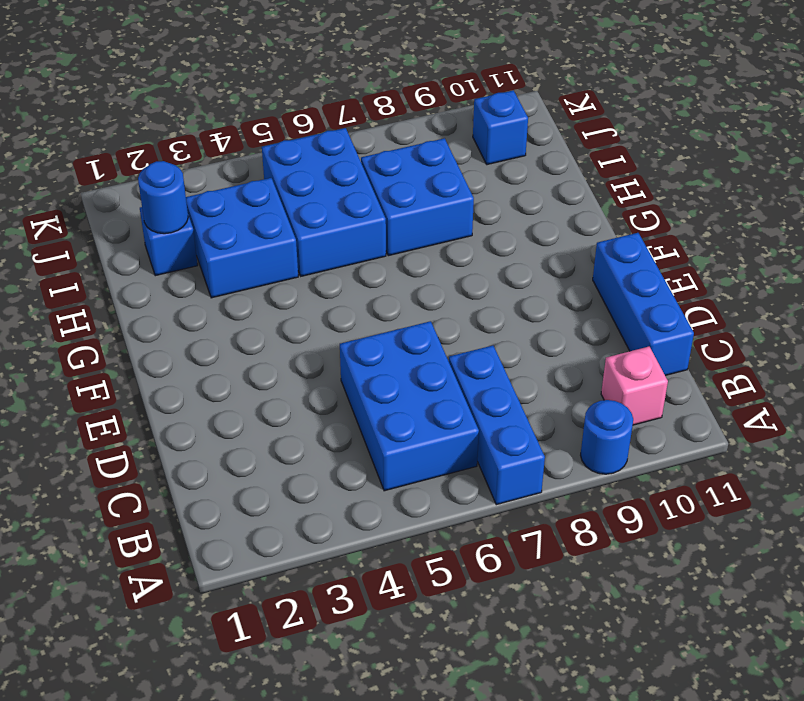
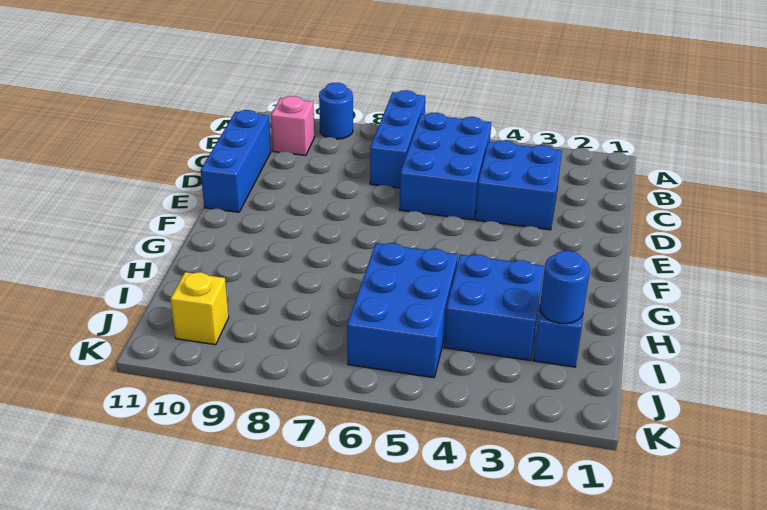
blue brick H7:I8 level 1 -> blue brick C3:D4 level 1
blue brick J10 level 1 -> yellow brick J10 level 1

